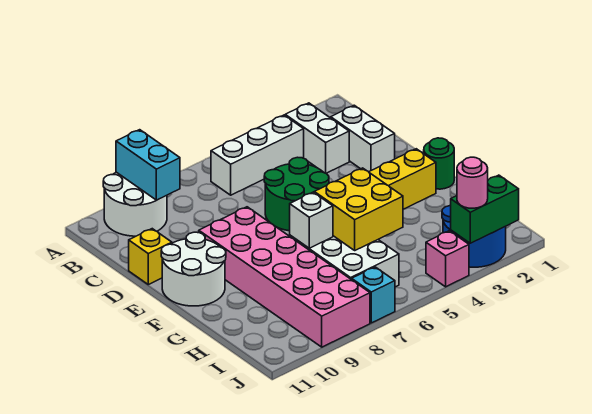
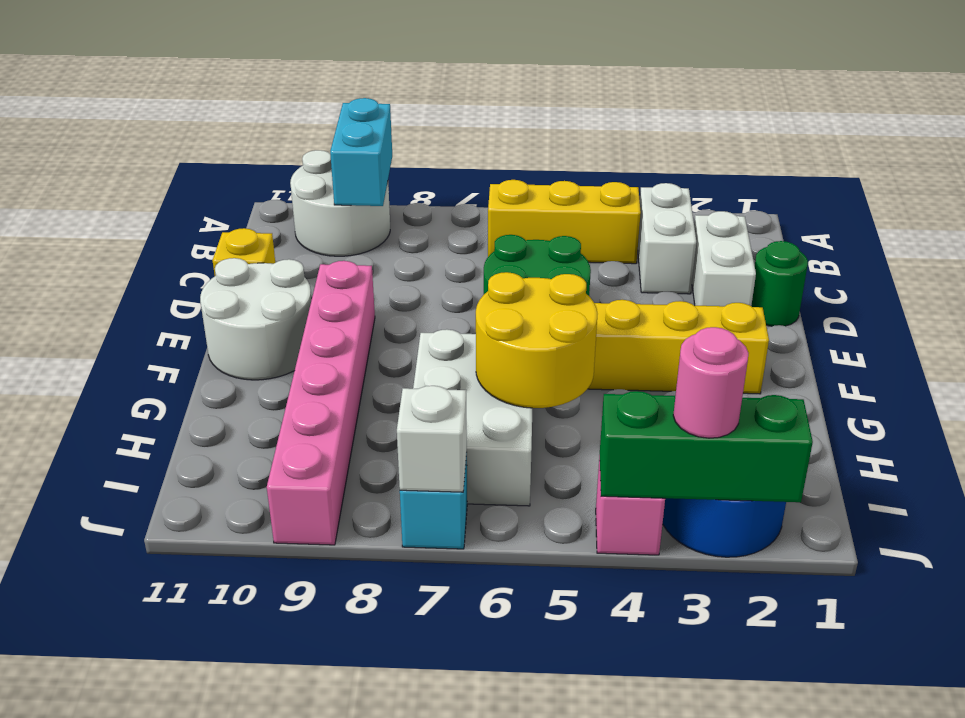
white brick B4:B6 level 1 -> yellow brick B4:B6 level 1
pink brick E8:J9 level 1 -> pink brick E9:J9 level 1
green round brick F1 level 1 -> green round brick D1 level 1
yellow brick G5:H6 level 2 -> yellow round brick G5:H6 level 2
white brick G7 level 2 -> white brick J7 level 2
green brick J2:J3 level 2 -> green brick J2:J4 level 2

